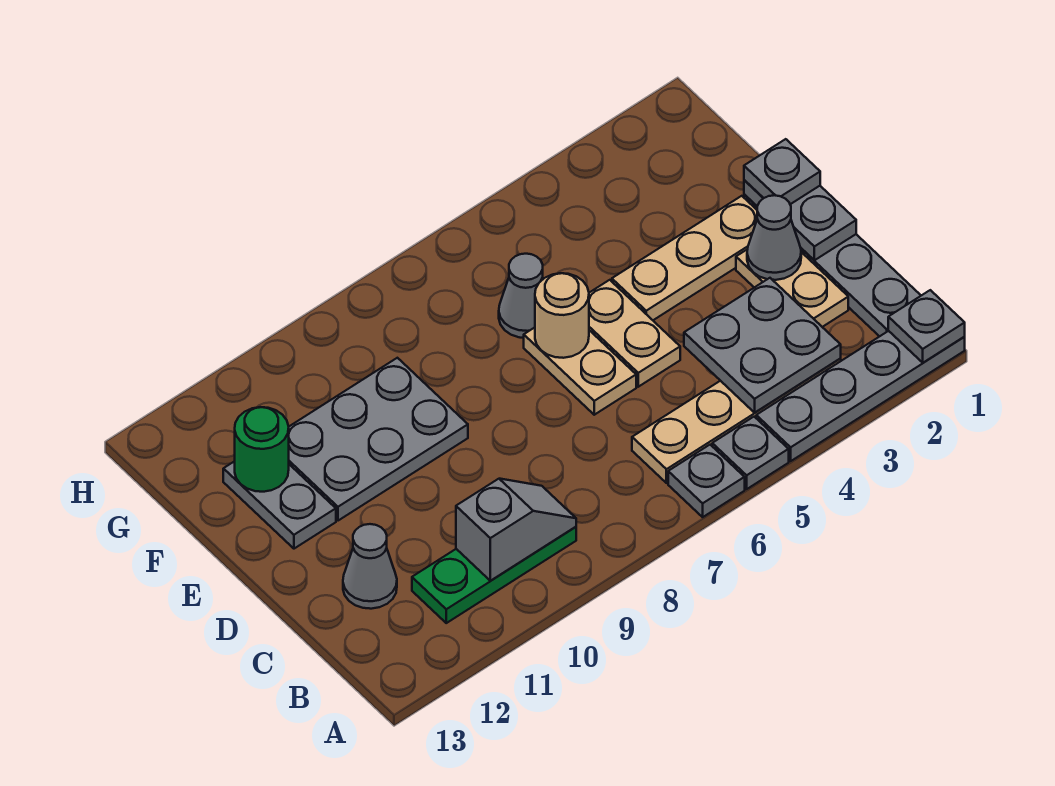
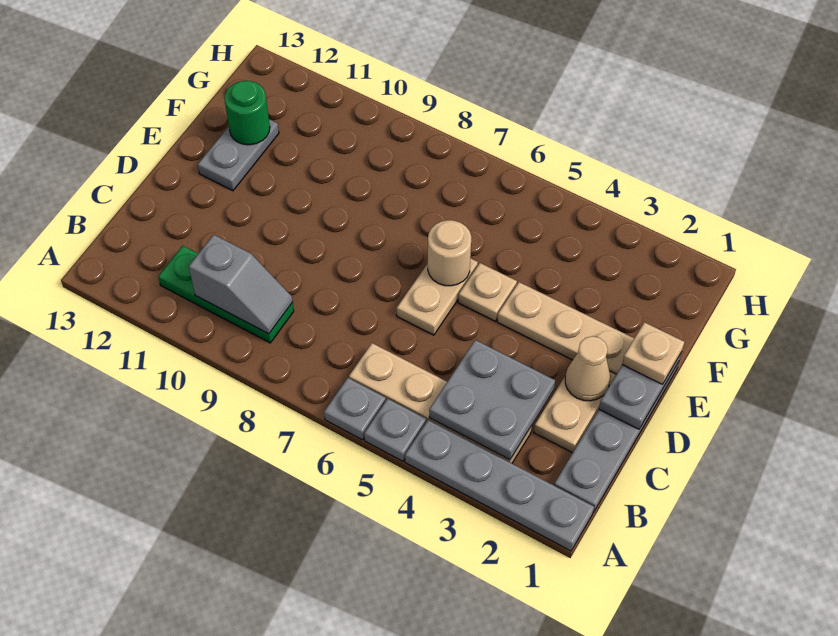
grey plate A1 level 2 -> none
grey cone C12 level 1 -> none
grey cone D2 level 2 -> tan cone D2 level 2
tan plate D5:E5 level 1 -> tan plate E5 level 1
grey plate E1 level 3 -> tan plate E1 level 3
grey plate E9:F11 level 1 -> none
grey cone F6 level 1 -> none

